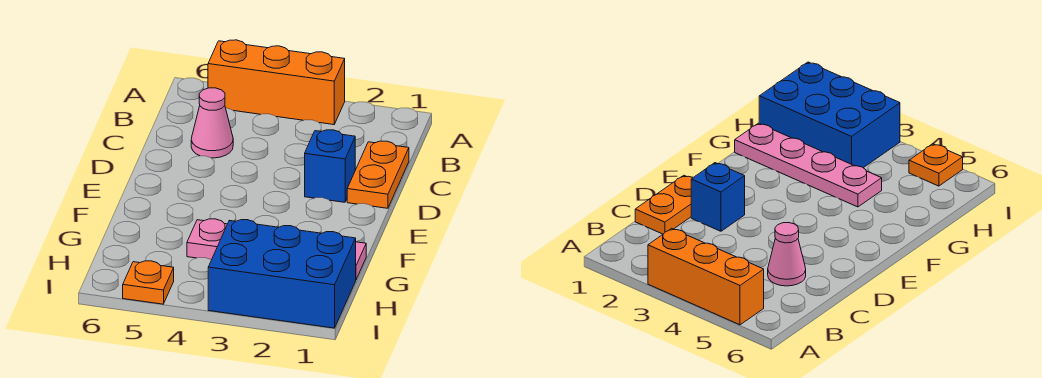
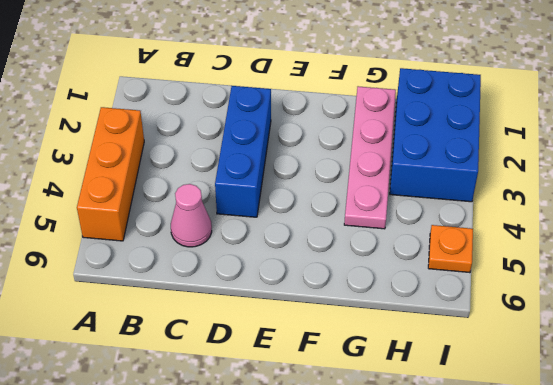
orange plate C1:D1 level 1 -> none
blue brick D2 level 1 -> blue brick D2:D4 level 1

